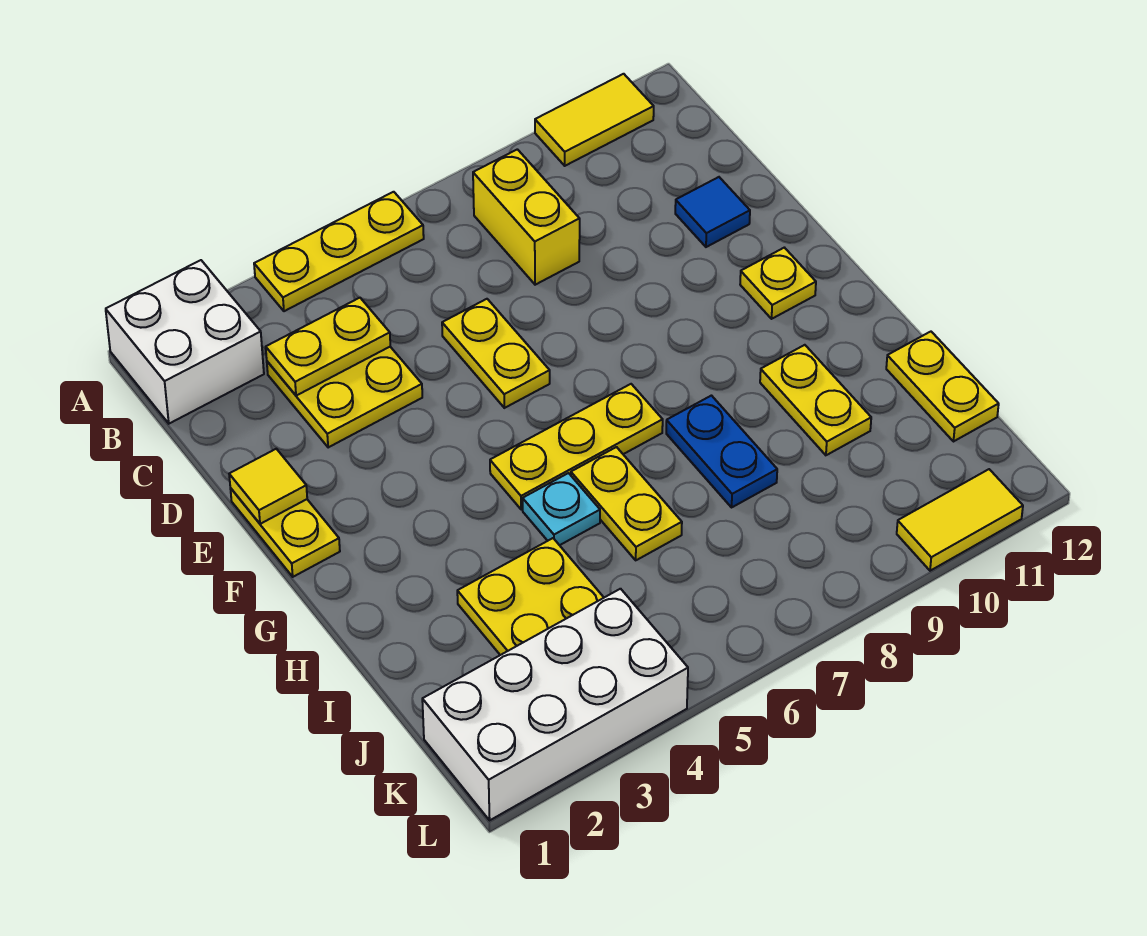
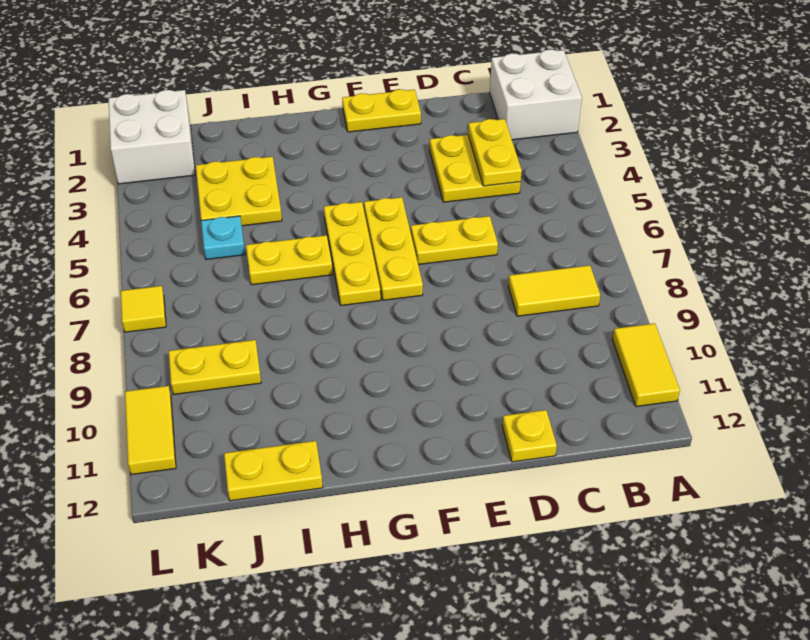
yellow plate A4:A6 level 1 -> yellow plate F5:F7 level 1
yellow brick B8:C8 level 1 -> yellow tile B8:C8 level 1
blue tile D11 level 1 -> none
yellow tile E1 level 2 -> yellow tile L7 level 1
yellow plate F11 level 1 -> yellow plate D12 level 1
cyan plate H5 level 1 -> cyan plate J5 level 1
blue plate H8:I8 level 1 -> none
yellow plate H10:I10 level 1 -> yellow plate J9:K9 level 1
white brick K1:L4 level 1 -> white brick K1:L2 level 1

